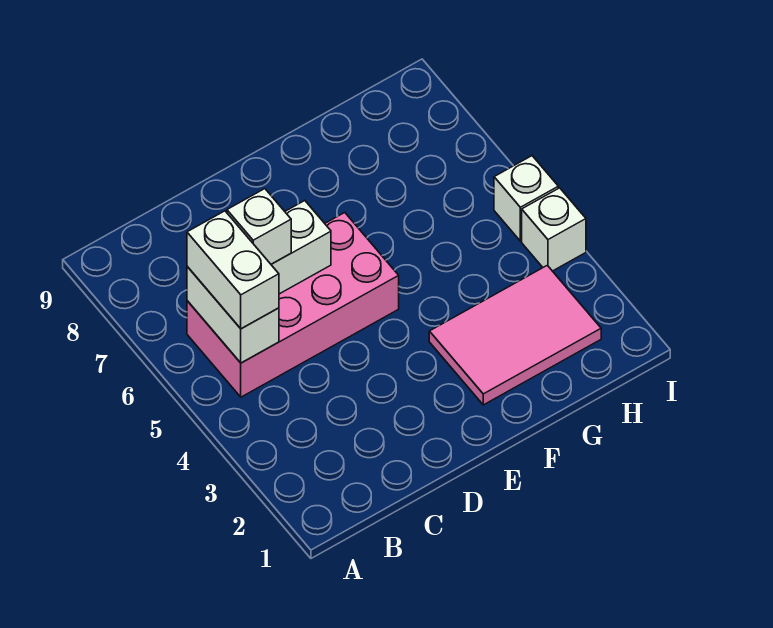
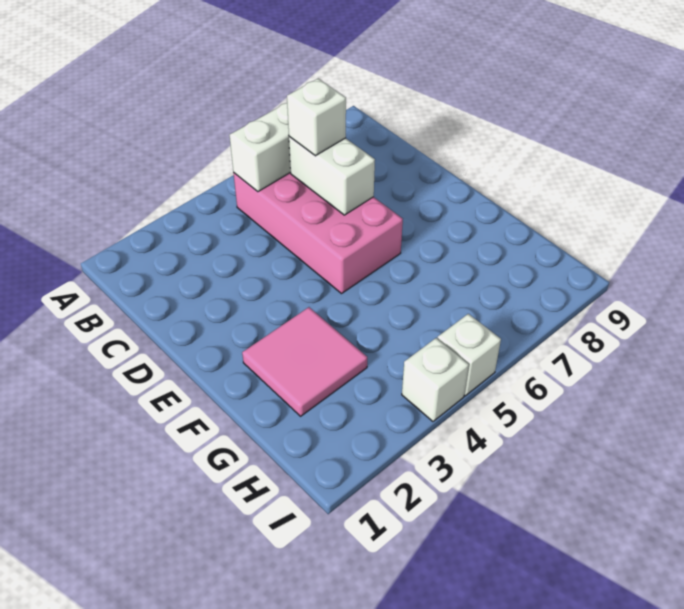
white brick B5:B6 level 3 -> none
pink tile F2:H3 level 1 -> pink tile F2:G3 level 1

